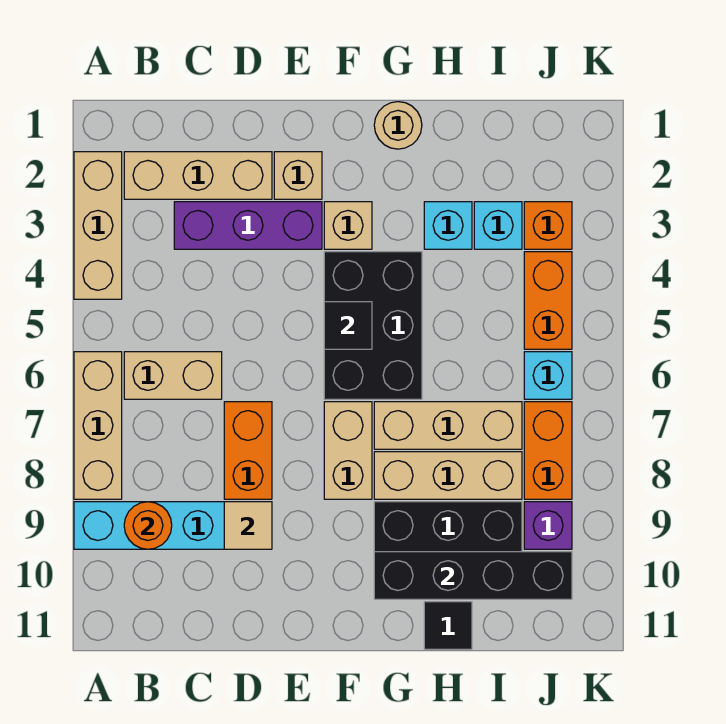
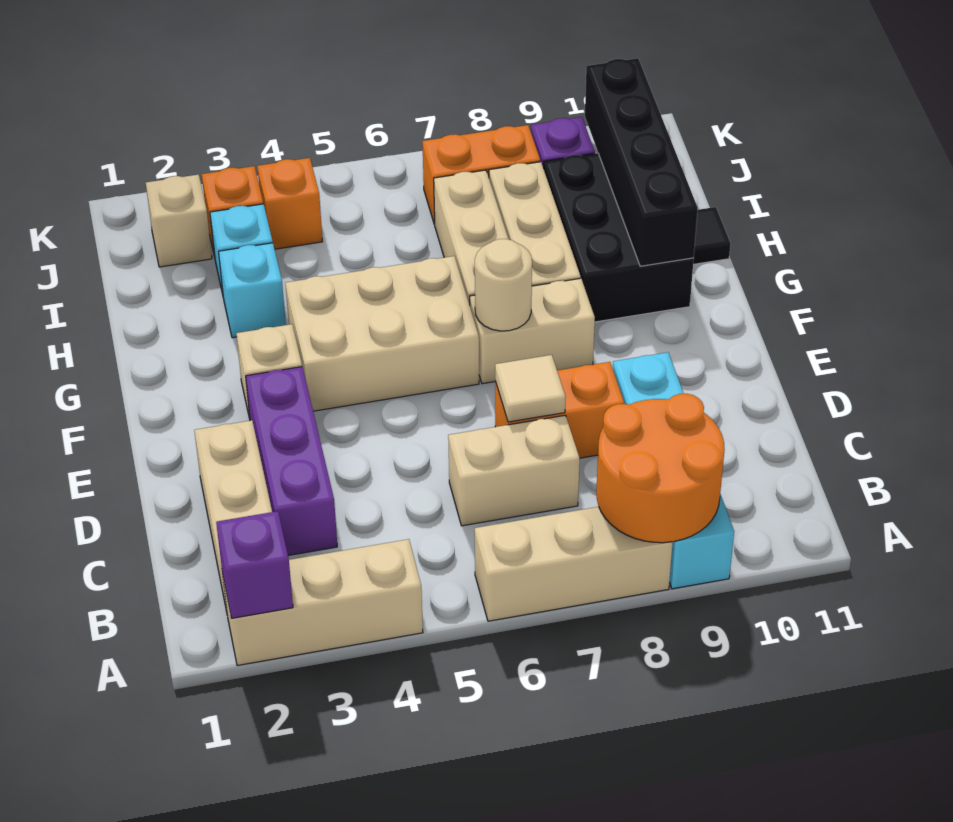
none -> purple brick A2 level 2
tan brick B6:C6 level 1 -> tan brick C6:C7 level 1
orange round brick B9 level 2 -> orange round brick A8:B9 level 2
tan tile D9 level 2 -> tan tile D7 level 2
tan brick E2 level 1 -> tan brick J2 level 1
black brick F4:G6 level 1 -> tan brick F4:G6 level 1
black tile F5 level 2 -> none
tan round brick G1 level 1 -> tan round brick F7 level 2
orange brick J4:J5 level 1 -> orange brick J4 level 1
cyan brick J6 level 1 -> none

